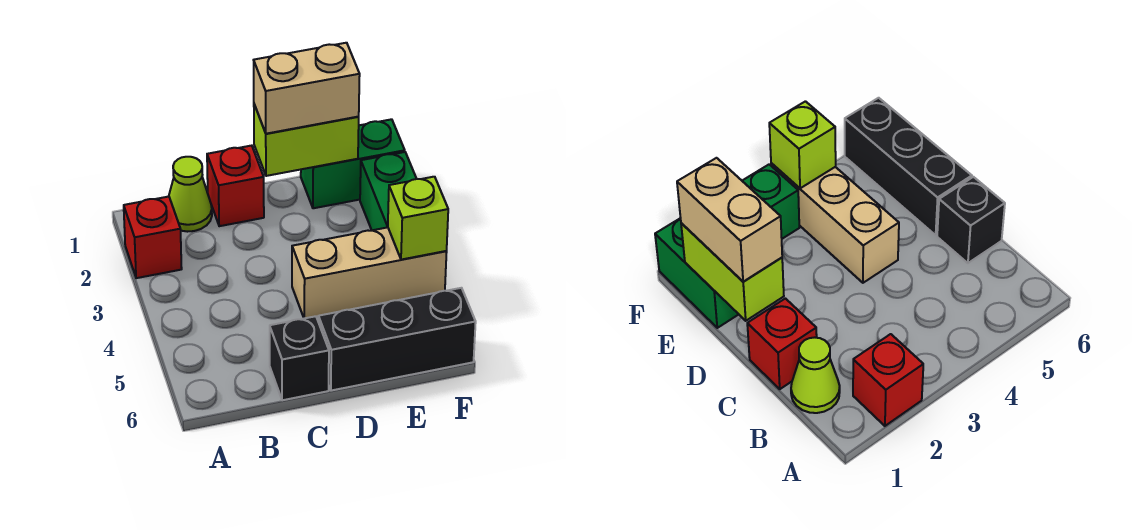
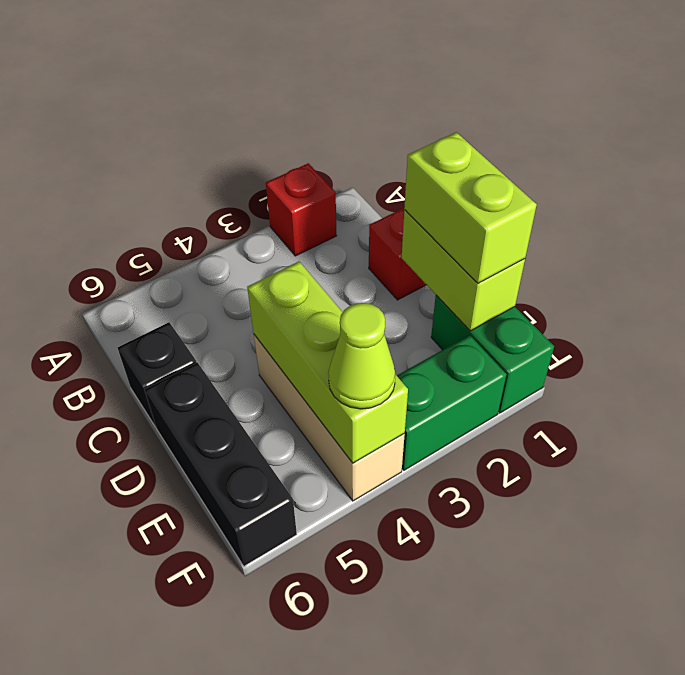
lime cone B1 level 1 -> lime cone F4 level 3
tan brick D1:E1 level 3 -> lime brick D1:E1 level 3
lime brick F4 level 2 -> lime brick D4:F4 level 2

